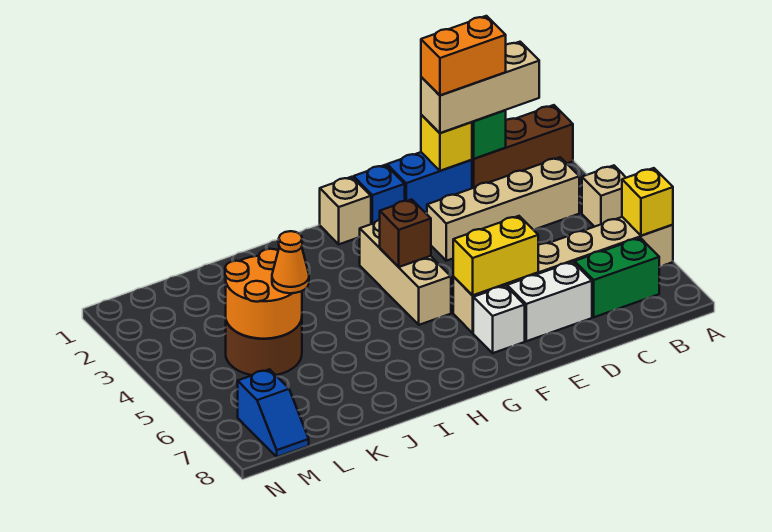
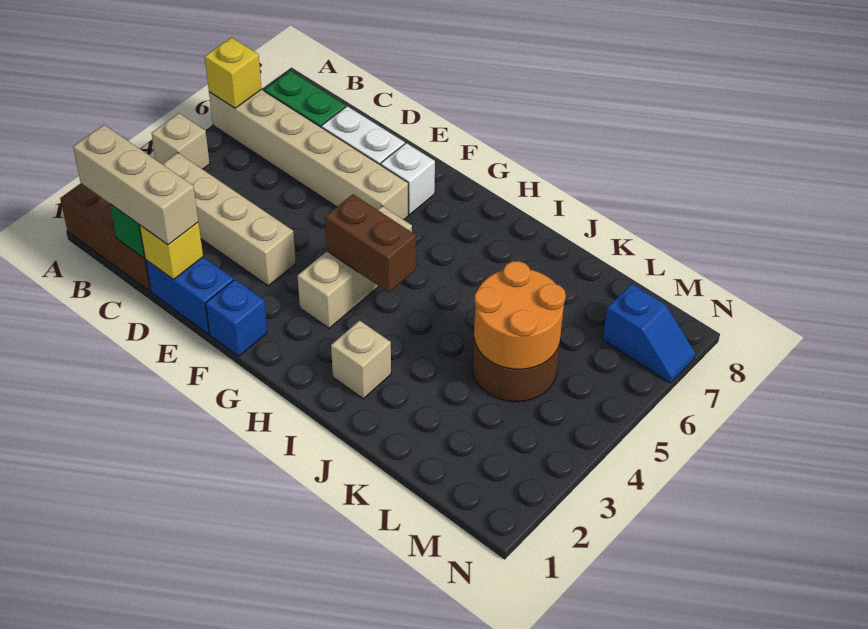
orange brick C1:D1 level 4 -> none
yellow brick E6:F6 level 2 -> none
tan brick G1 level 1 -> tan brick I2 level 1
brown brick G4 level 2 -> brown brick G4:H4 level 2
orange cone K5 level 3 -> none
blue slope M7:M8 level 1 top 7 -> blue slope M7:N7 level 1 top M

